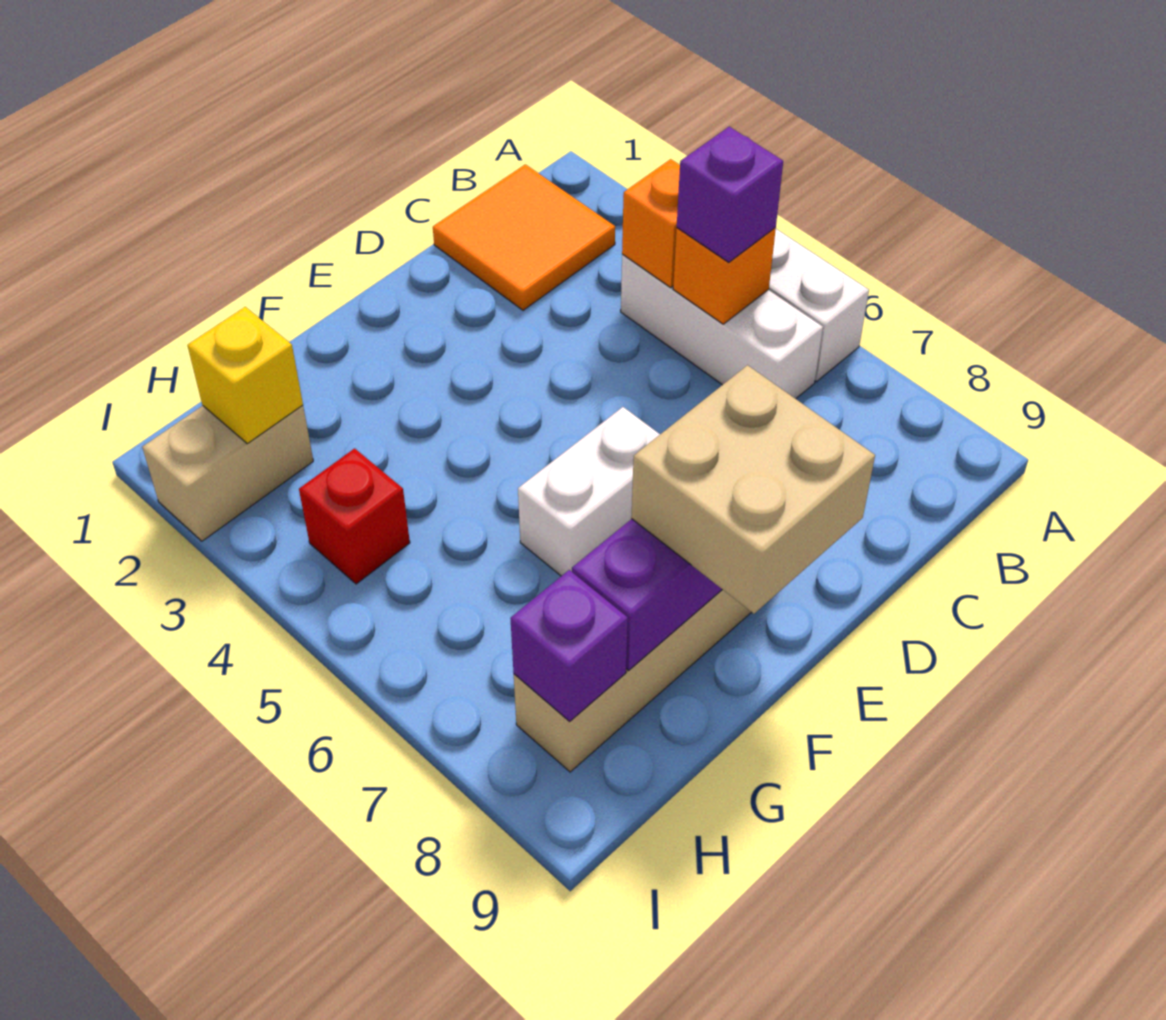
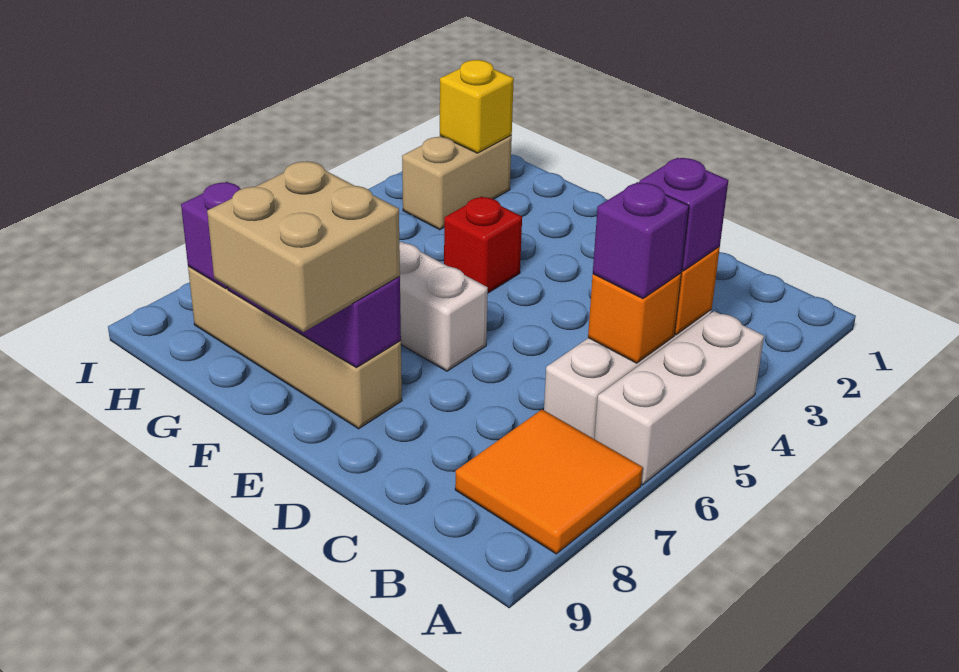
orange tile B1:C2 level 1 -> orange tile A7:B8 level 1
none -> purple brick B4 level 3
tan brick H2:I2 level 1 -> tan brick H2:H3 level 1
red brick H4 level 1 -> red brick F4 level 1

